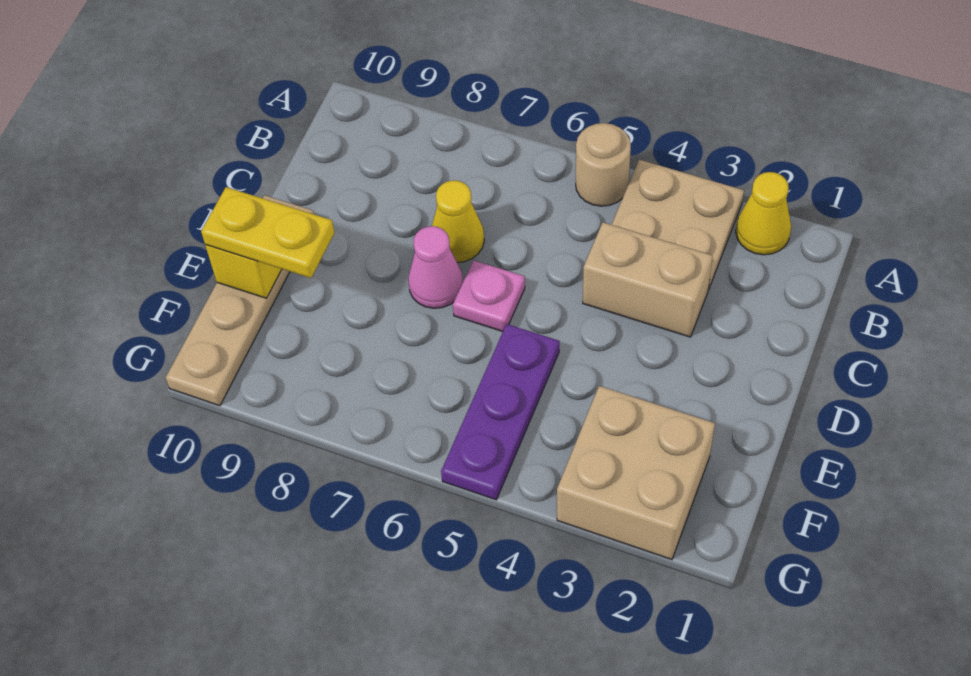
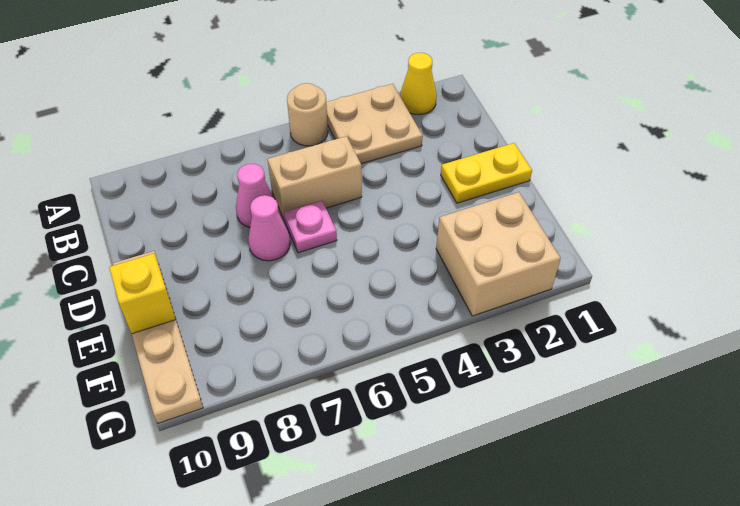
tan brick C3:C4 level 1 -> tan brick C5:C6 level 1
yellow cone C7 level 1 -> pink cone C7 level 1
purple plate E5:G5 level 1 -> none
yellow plate E9:E10 level 3 -> yellow plate D1:D2 level 1

